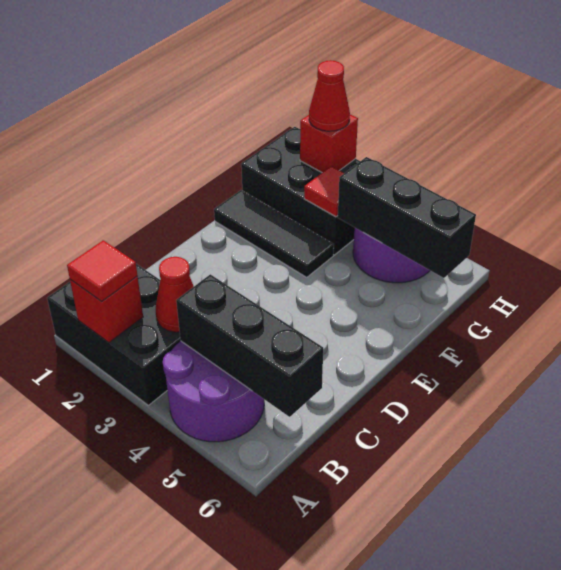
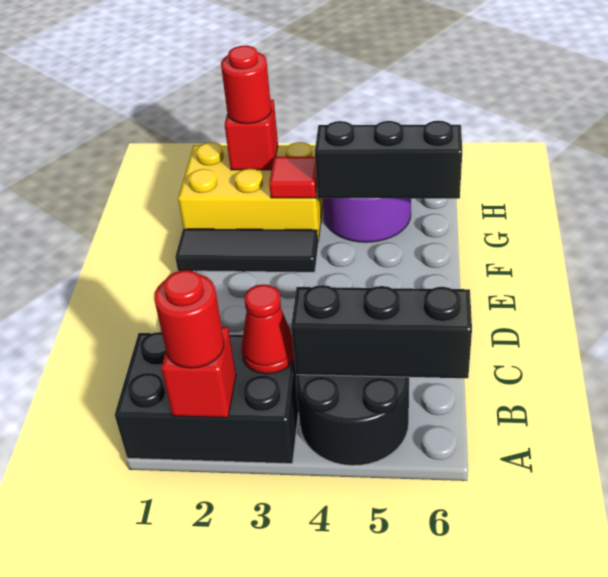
red tile A2 level 3 -> red round brick A2 level 3
purple round brick A4:B5 level 1 -> black round brick A4:B5 level 1
black brick G1:H3 level 1 -> yellow brick G1:H3 level 1
red cone H2 level 3 -> red round brick H2 level 3

